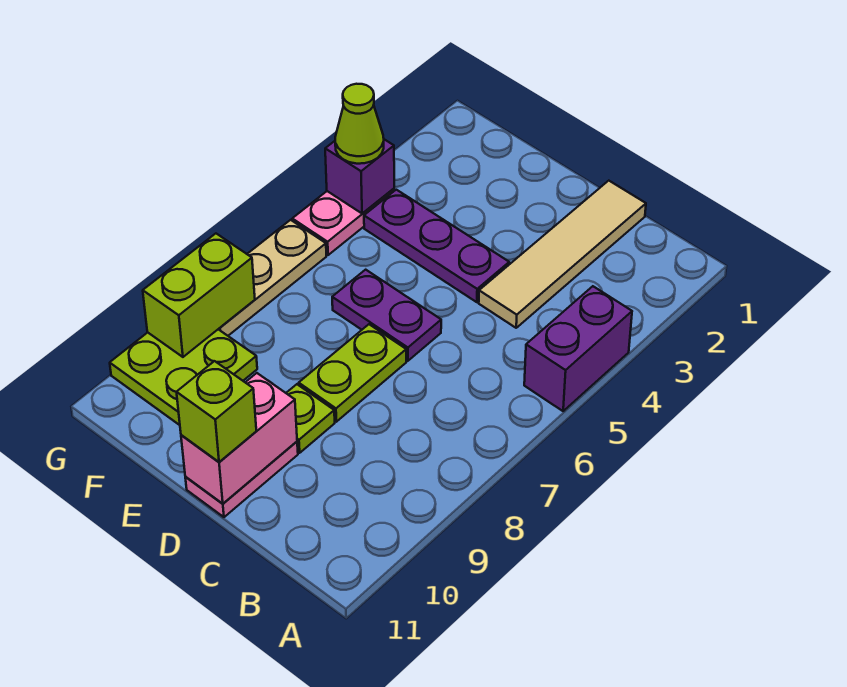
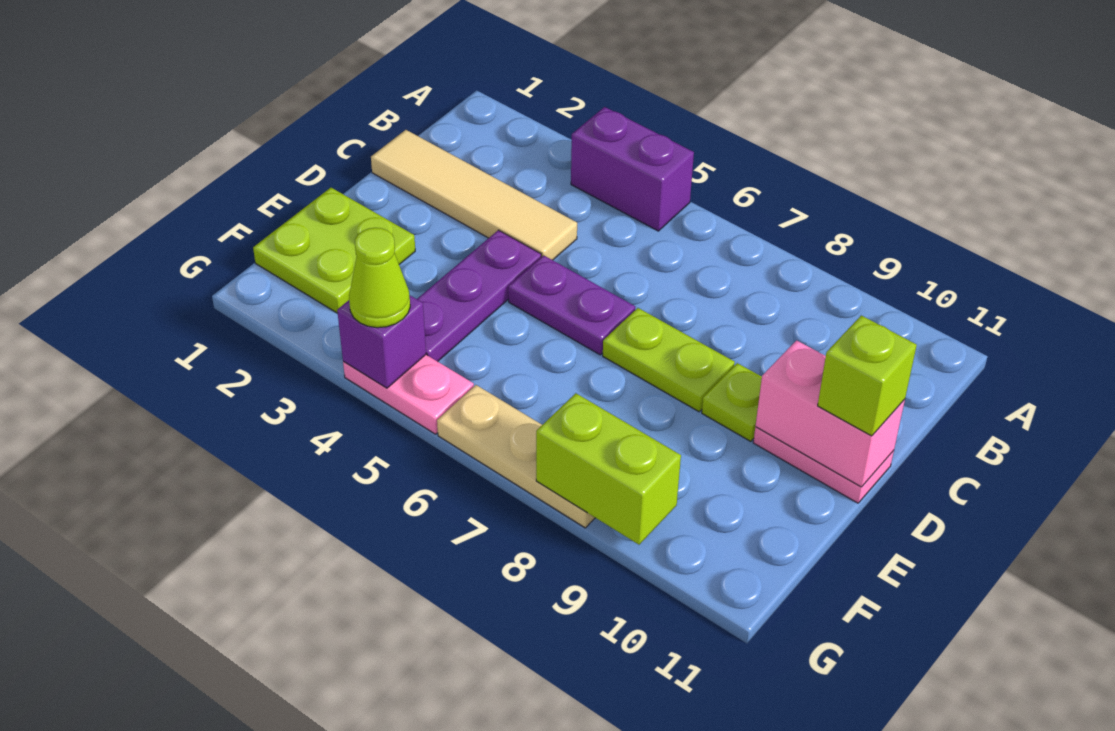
purple plate D6:E6 level 1 -> purple plate D5:D6 level 1
lime plate F9:G10 level 1 -> lime plate E1:F2 level 1

